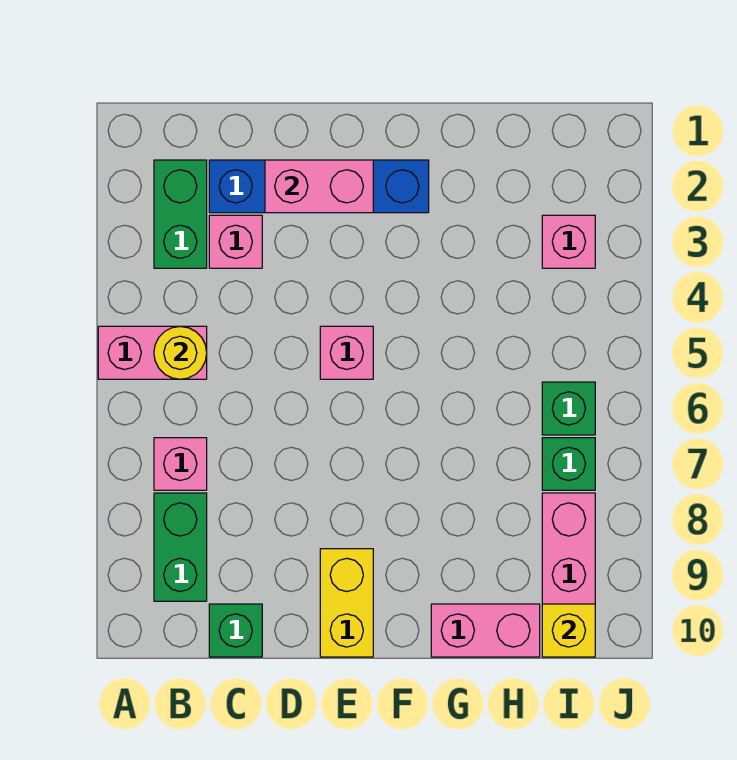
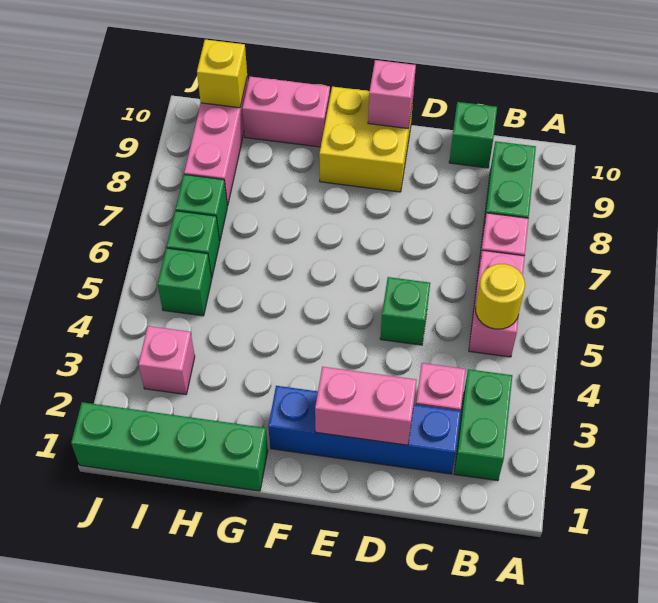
pink brick A5:B5 level 1 -> pink brick B5:B6 level 1
none -> green brick D5 level 1
pink brick E5 level 1 -> pink brick E10 level 2
yellow brick E9:E10 level 1 -> yellow brick E9:F10 level 1
none -> green brick G1:J1 level 1
none -> green brick I5 level 1

